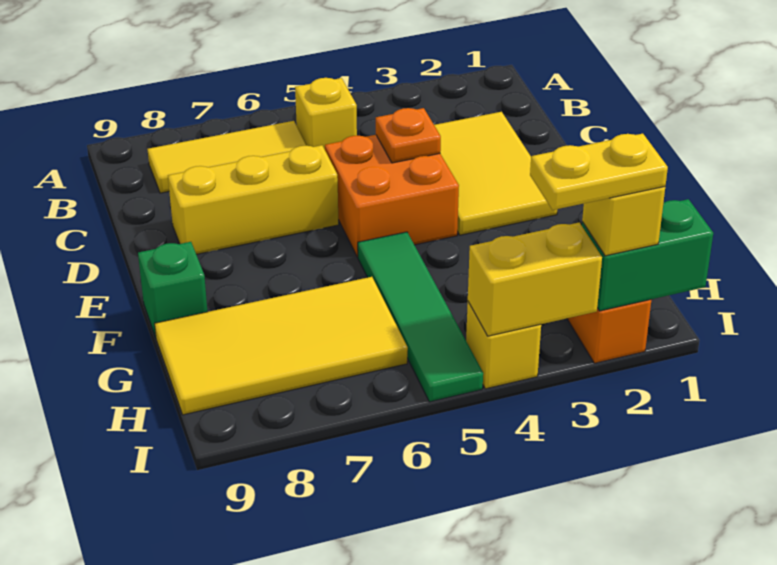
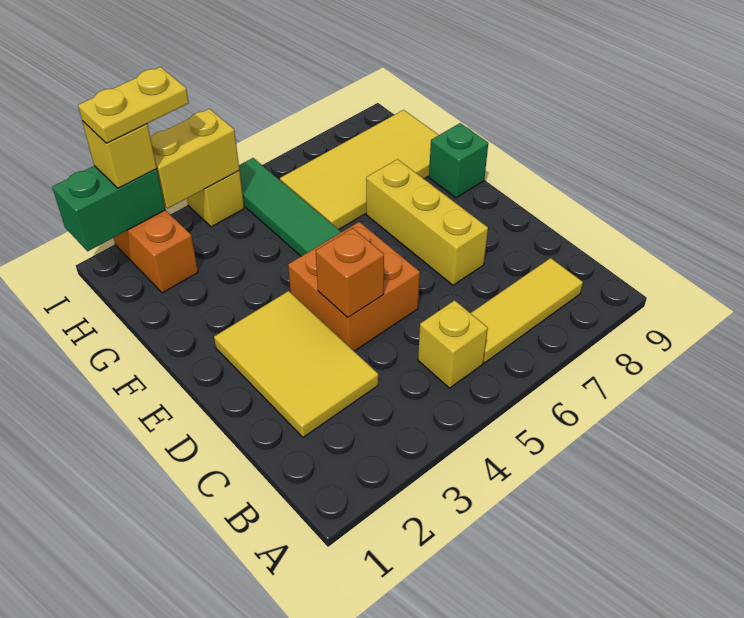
orange plate D4 level 2 -> orange brick D4 level 2
yellow brick D6:D8 level 1 -> yellow brick D7:F7 level 1

